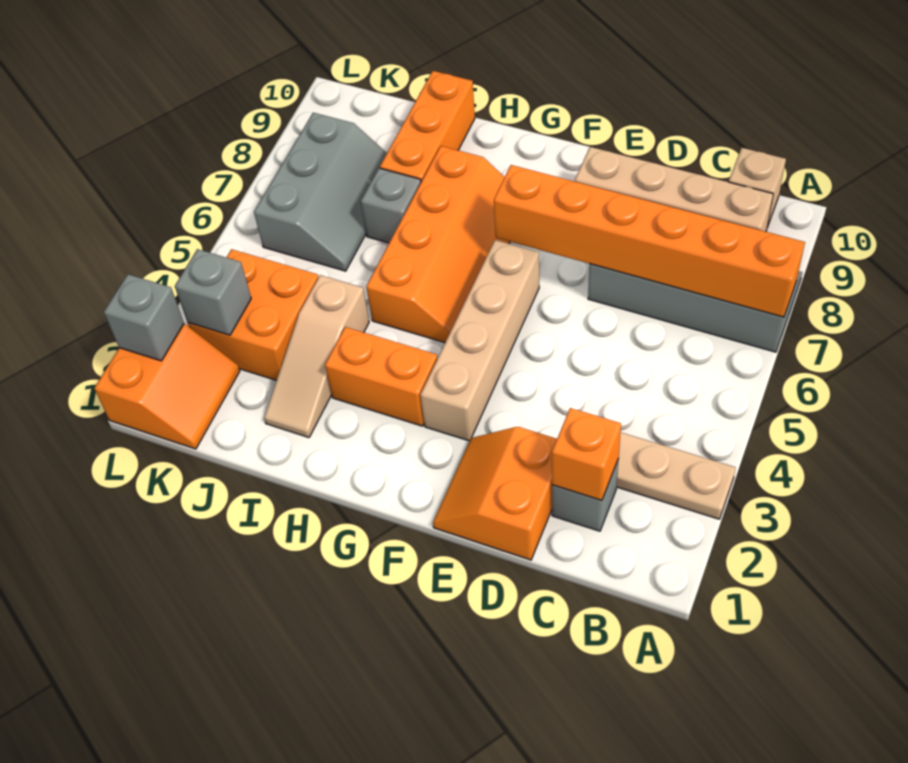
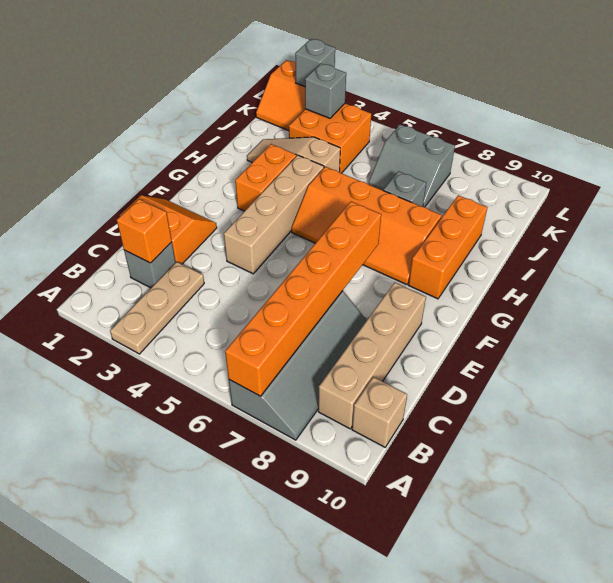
tan brick F3:F6 level 1 -> tan brick E4:H4 level 1
orange brick I8:I10 level 1 -> orange brick G9:I9 level 1
grey slope J6:K8 level 1 top K -> grey slope J6:K7 level 1 top K

